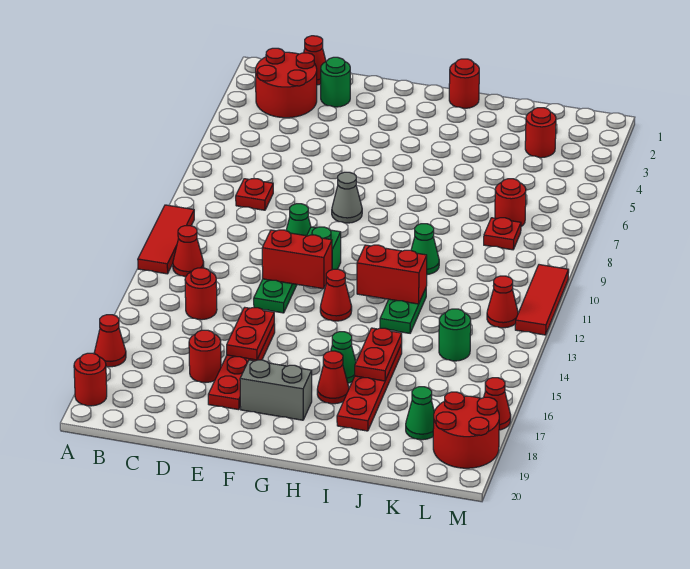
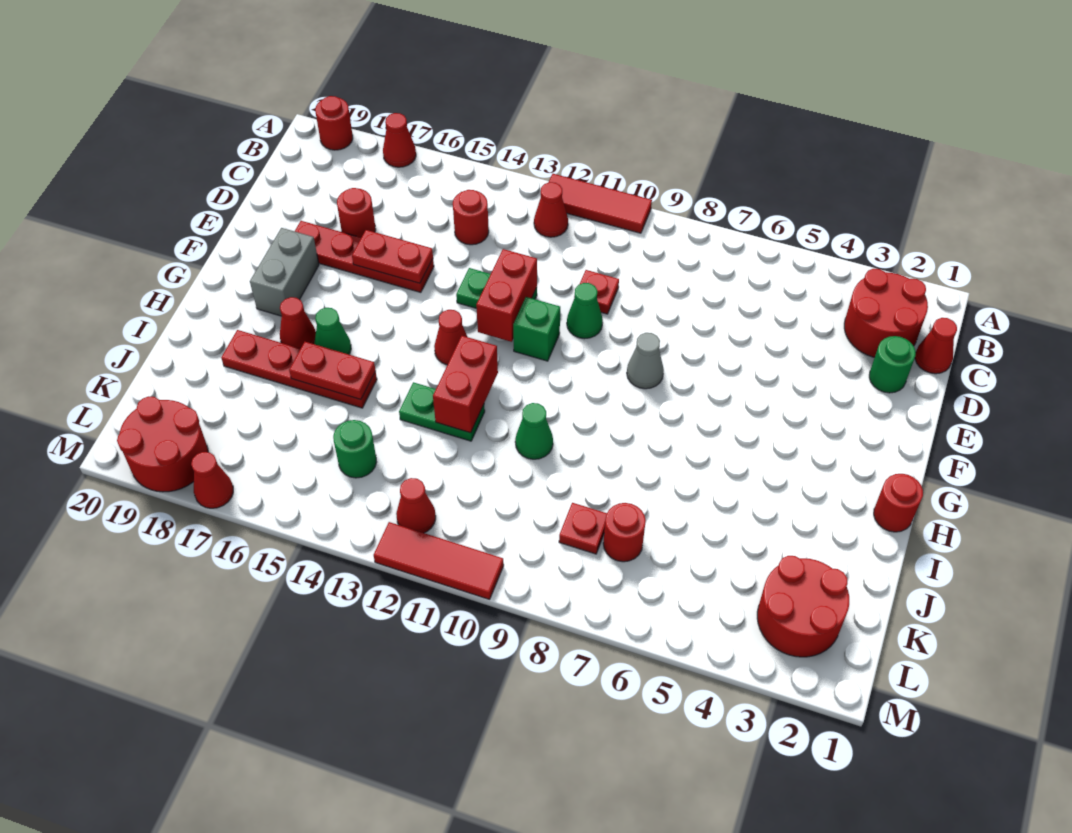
red plate C8 level 1 -> red plate D10 level 1
red round brick K3 level 1 -> red round brick K2:L3 level 1
green cone K18 level 1 -> none

